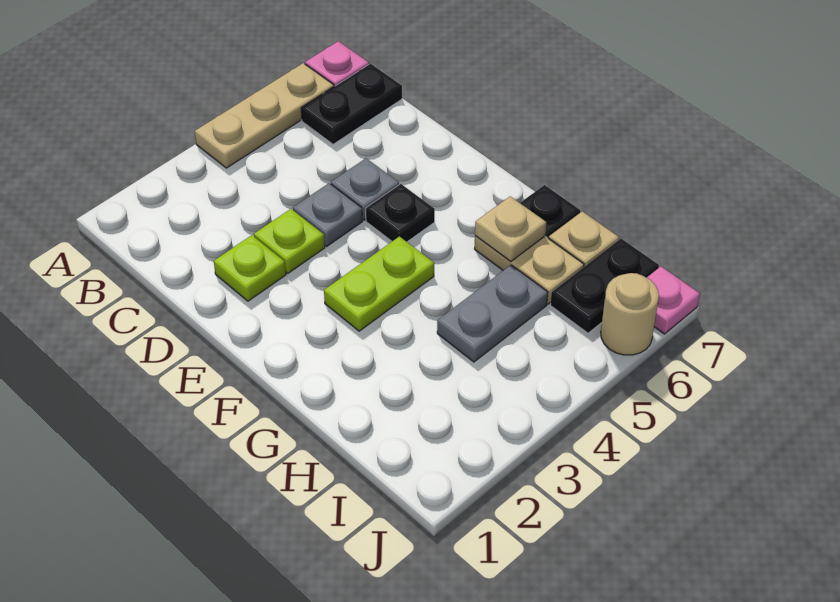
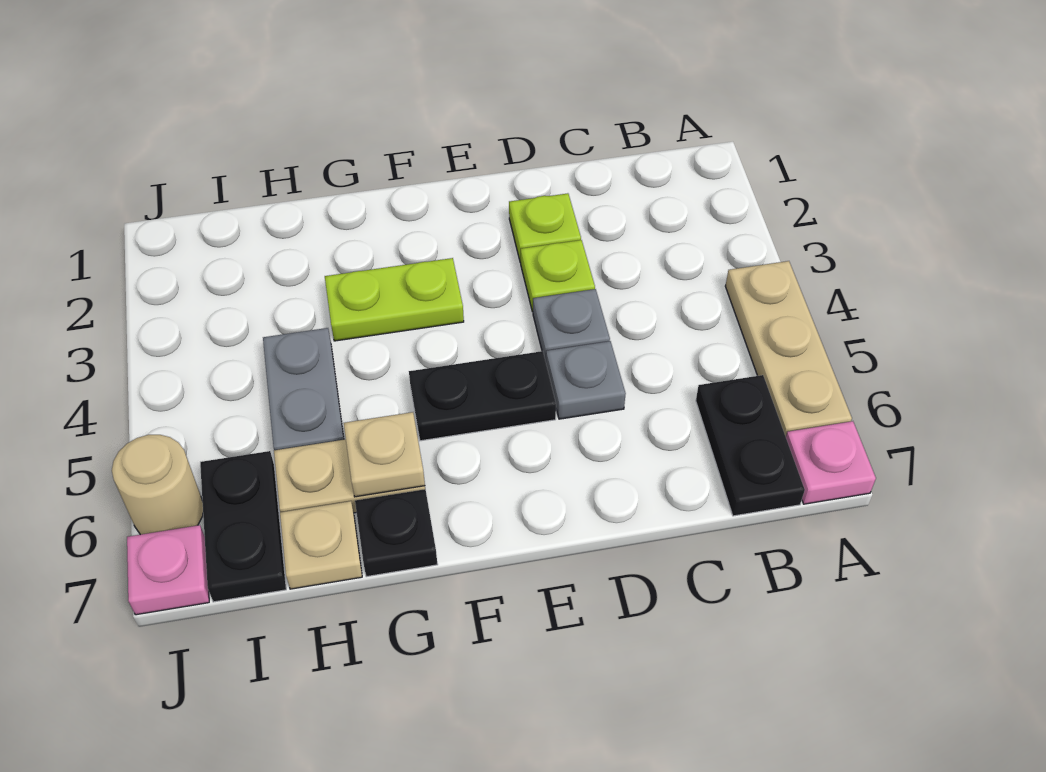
black plate E5 level 1 -> black plate E5:F5 level 1
lime plate F3:F4 level 1 -> lime plate F3:G3 level 1

